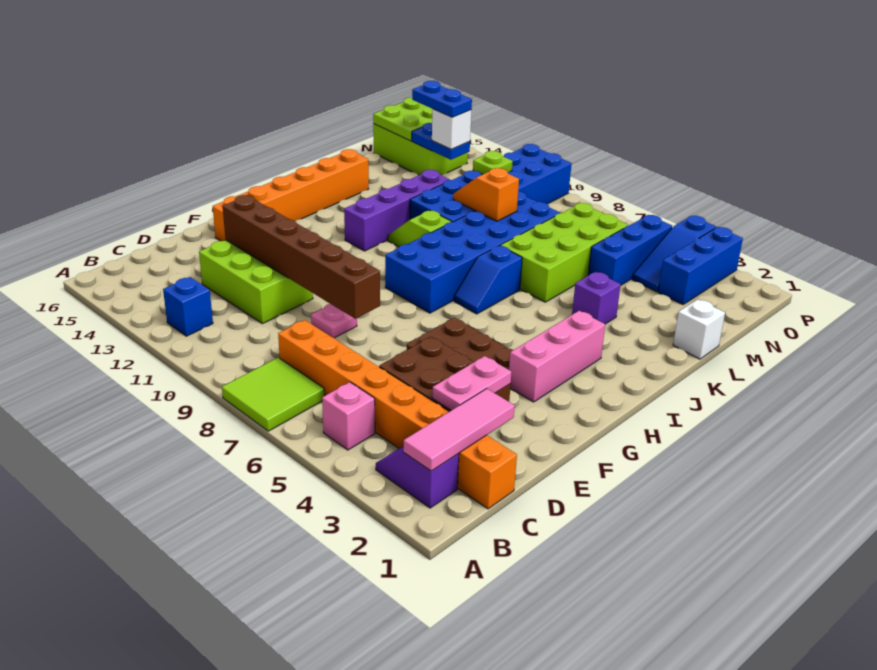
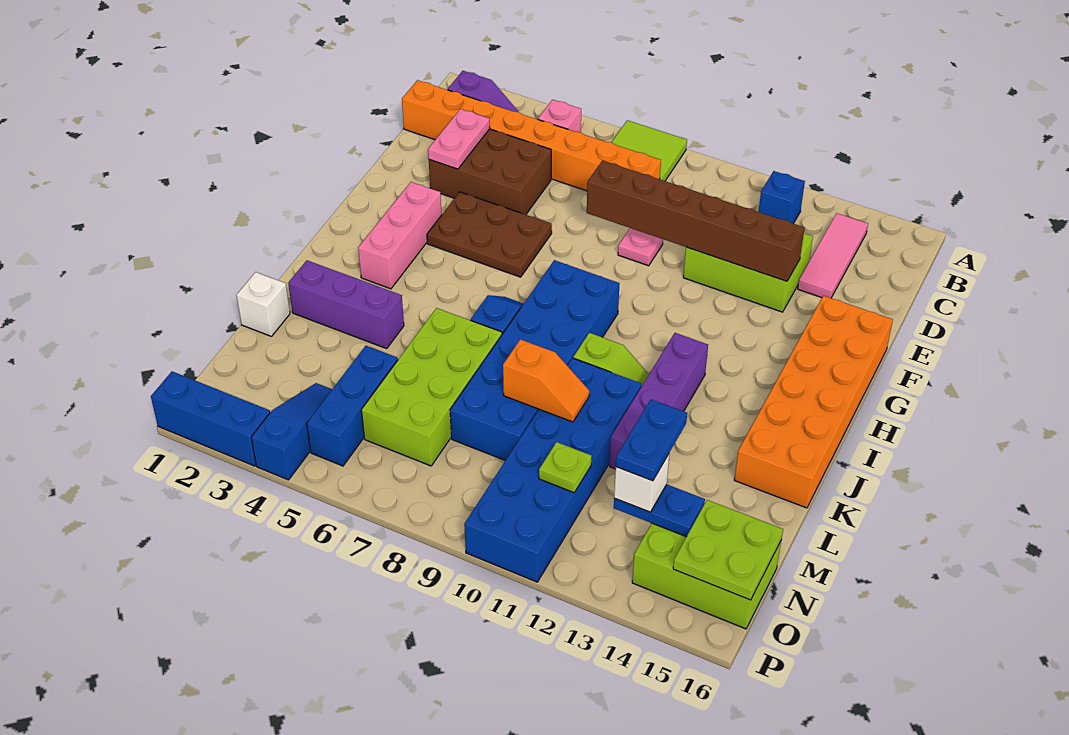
pink tile B2:D2 level 2 -> pink tile B14:D14 level 1
orange brick F15:K15 level 1 -> orange brick F15:K16 level 1
purple brick K4 level 1 -> purple brick K2:K4 level 1
blue brick N3:P3 level 1 -> blue brick P1:P3 level 1
blue plate N13:N14 level 4 -> blue plate M13:N13 level 4

